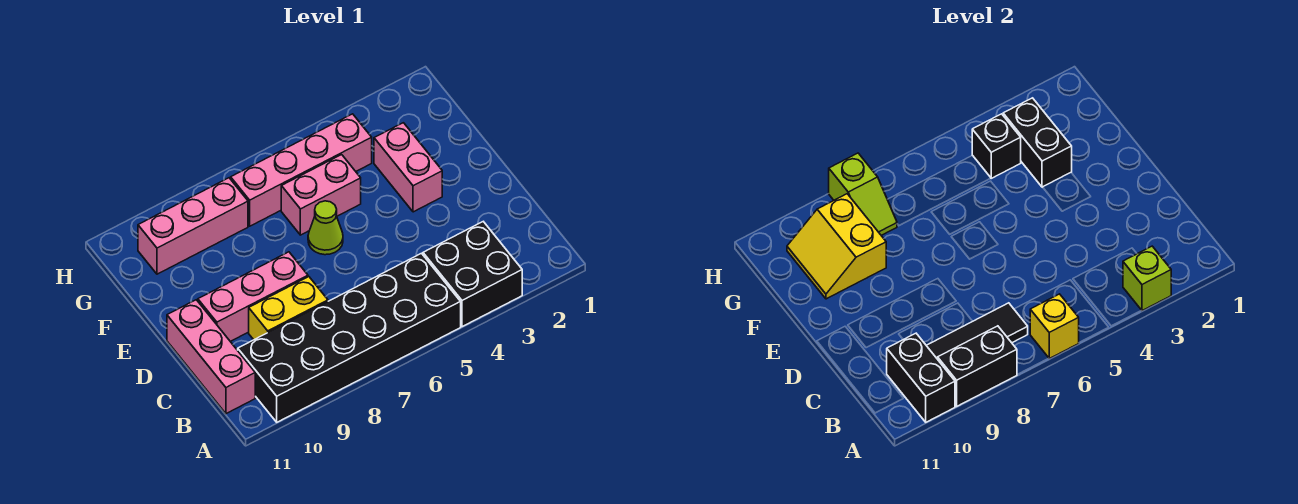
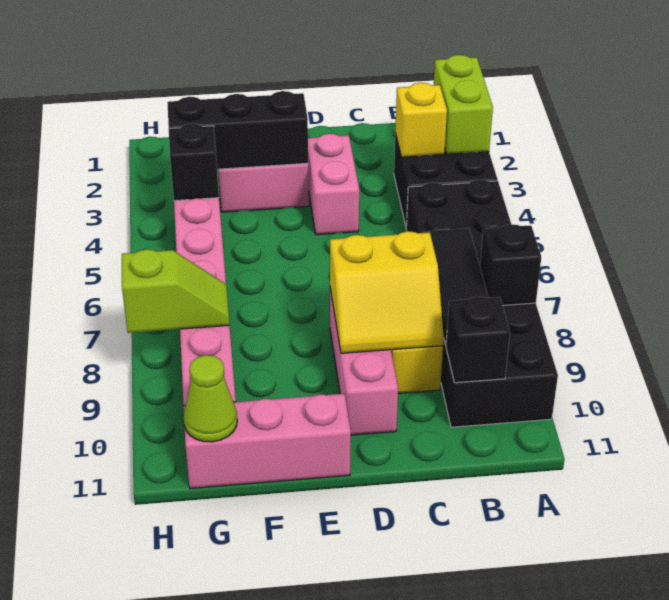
lime brick A3 level 2 -> lime brick A2:A3 level 2
yellow brick A6 level 2 -> yellow brick B3 level 2
black brick A8:A9 level 2 -> black brick A8 level 2
black brick A10:B10 level 2 -> black brick B10 level 2
pink brick B11:D11 level 1 -> pink brick E11:G11 level 1
lime cone E6 level 1 -> lime cone G11 level 2
black brick F3:G3 level 2 -> black brick E3:G3 level 2
pink brick F5:F6 level 1 -> pink brick D3:D4 level 1
yellow slope F9:G10 level 2 top 9 -> yellow slope C8:D9 level 2 top 8

